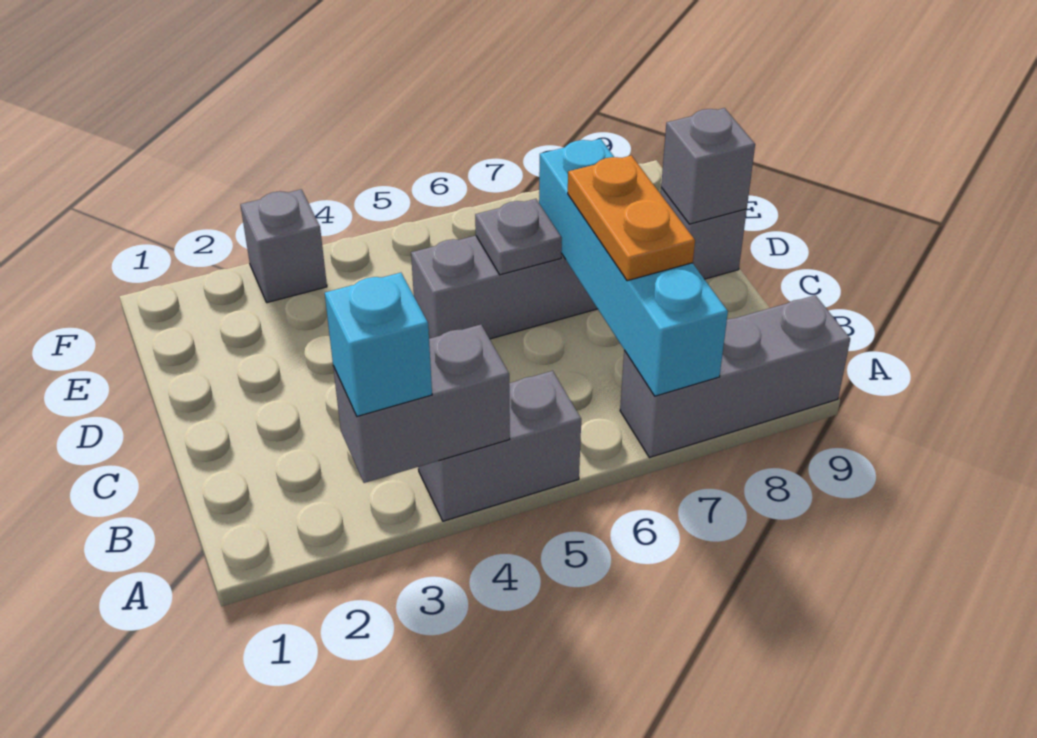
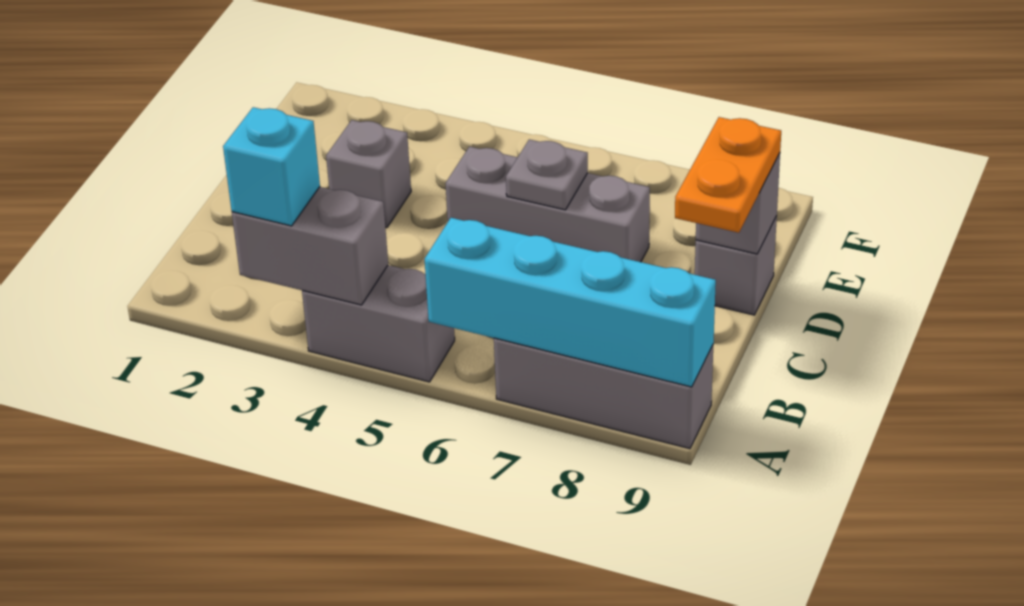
cyan brick A7:D7 level 2 -> cyan brick A6:A9 level 2
orange plate B7:C7 level 3 -> orange plate C9:D9 level 3
grey brick F3 level 1 -> grey brick D3 level 1

